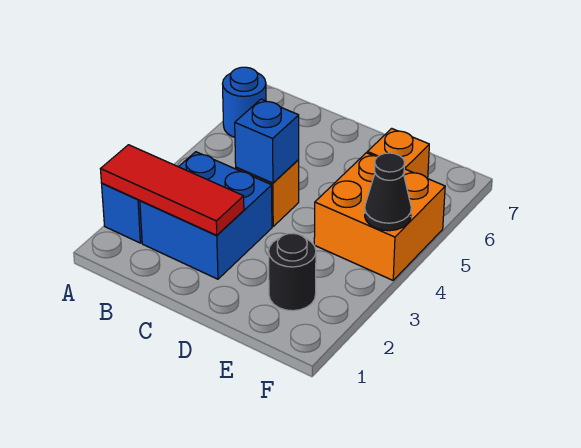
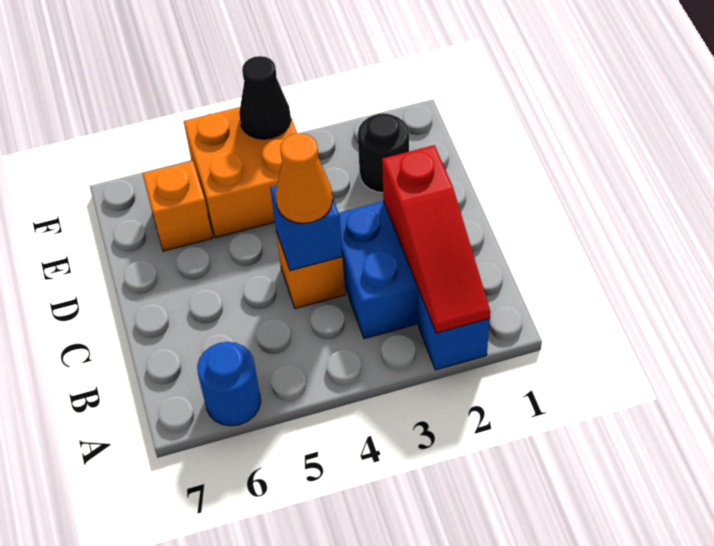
red tile A2:C2 level 2 -> red slope A2:C2 level 2 top C
none -> orange cone C4 level 3

